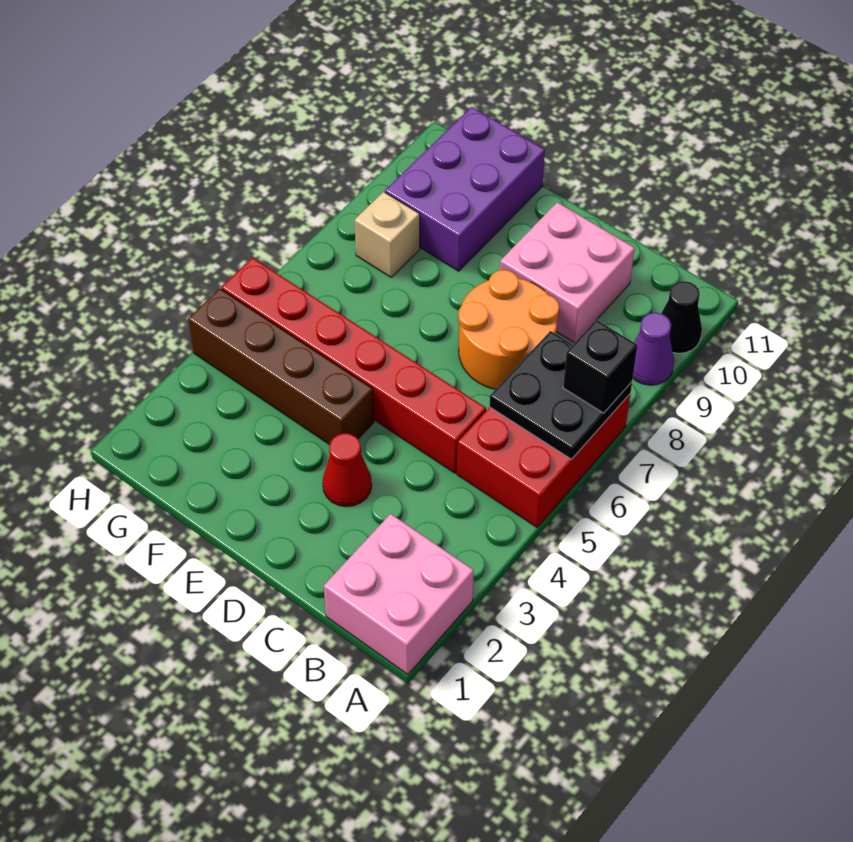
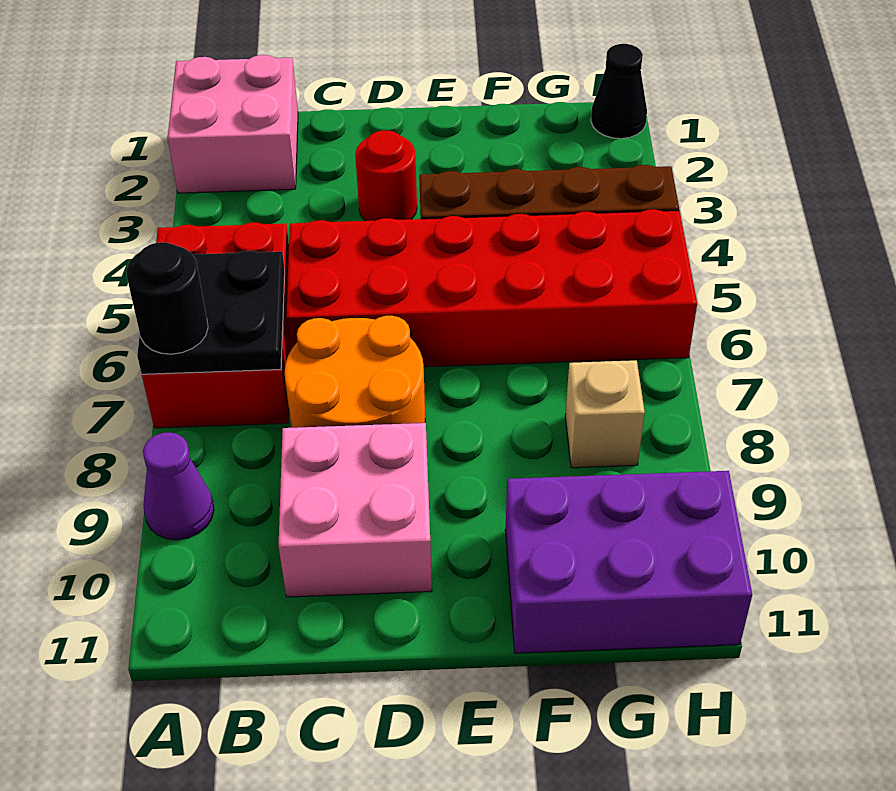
black brick A7 level 3 -> black round brick A7 level 3
black cone A10 level 1 -> black cone H1 level 1
red brick C5:H5 level 1 -> red brick C5:H6 level 1
red cone D3 level 1 -> red round brick D3 level 1
purple brick F9:G11 level 1 -> purple brick F10:H11 level 1

